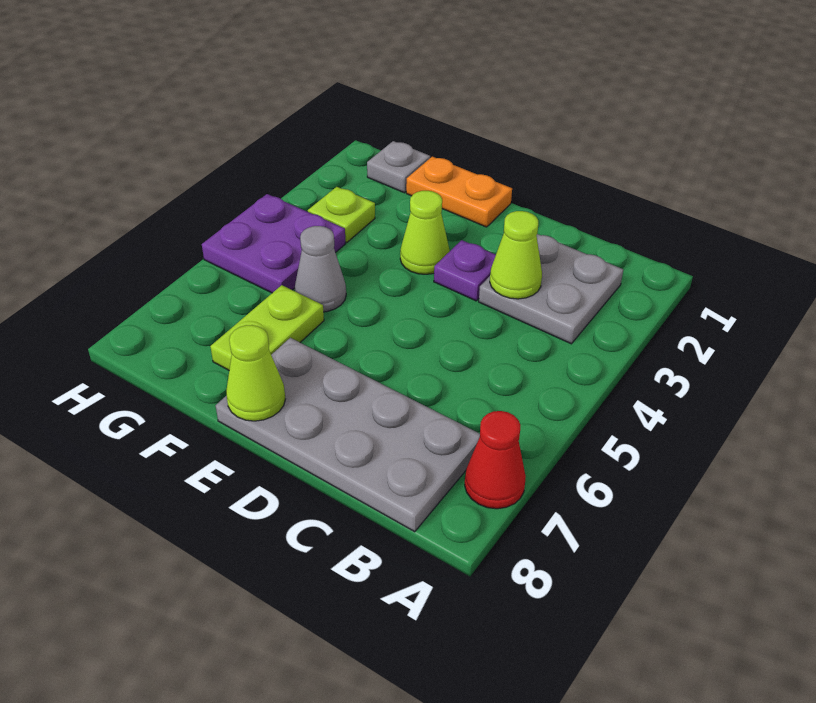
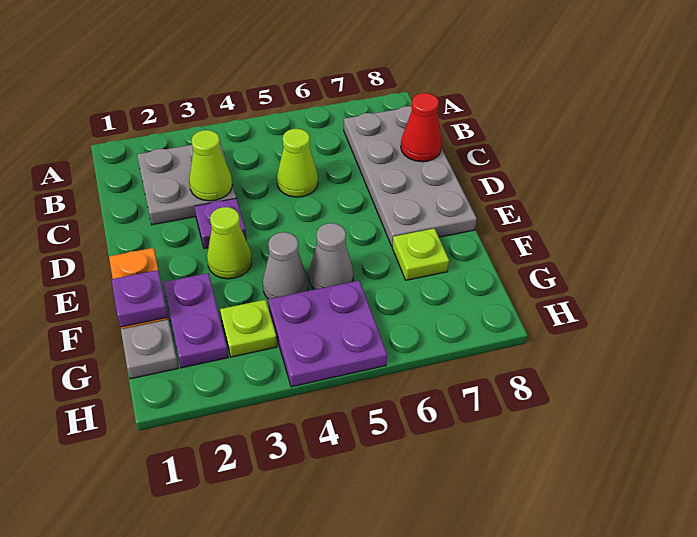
red cone A7 level 1 -> red cone C8 level 2
lime cone E8 level 2 -> lime cone C5 level 1
none -> purple plate F1 level 2
none -> purple plate F2:G2 level 1
none -> grey cone F4 level 1
lime plate F6:F7 level 1 -> lime plate F7 level 1

